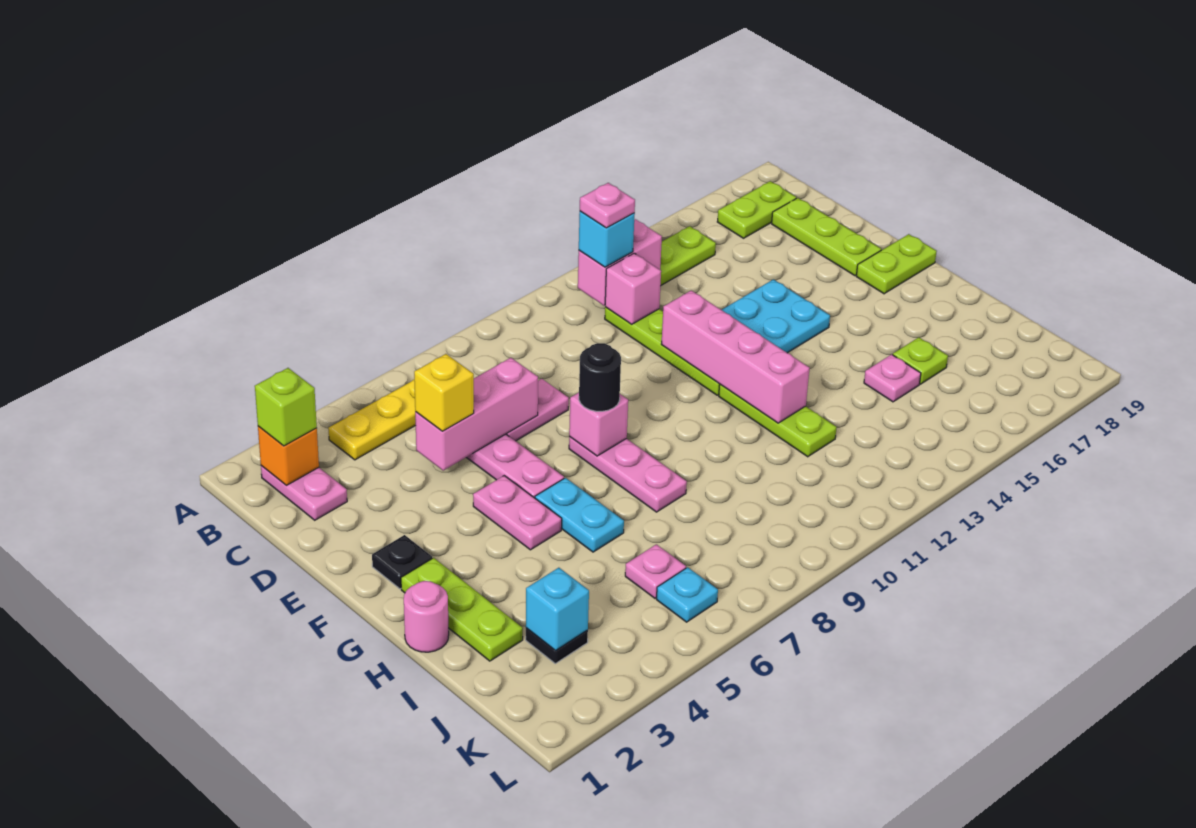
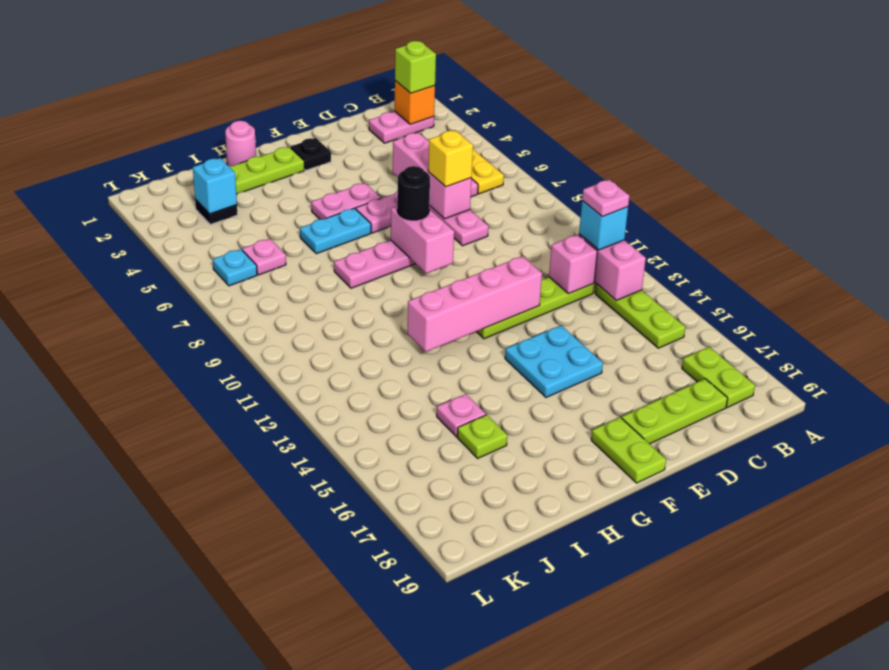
yellow brick D5 level 3 -> yellow brick D7 level 3
pink brick F8 level 2 -> pink brick F8:F9 level 2
lime plate G12:I12 level 1 -> none

